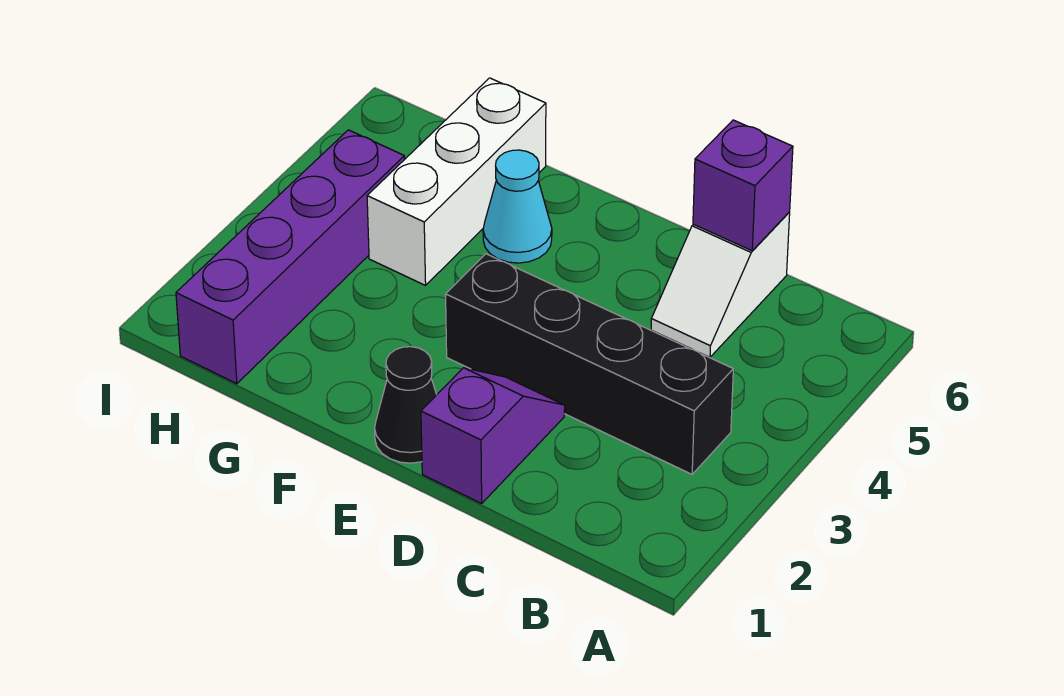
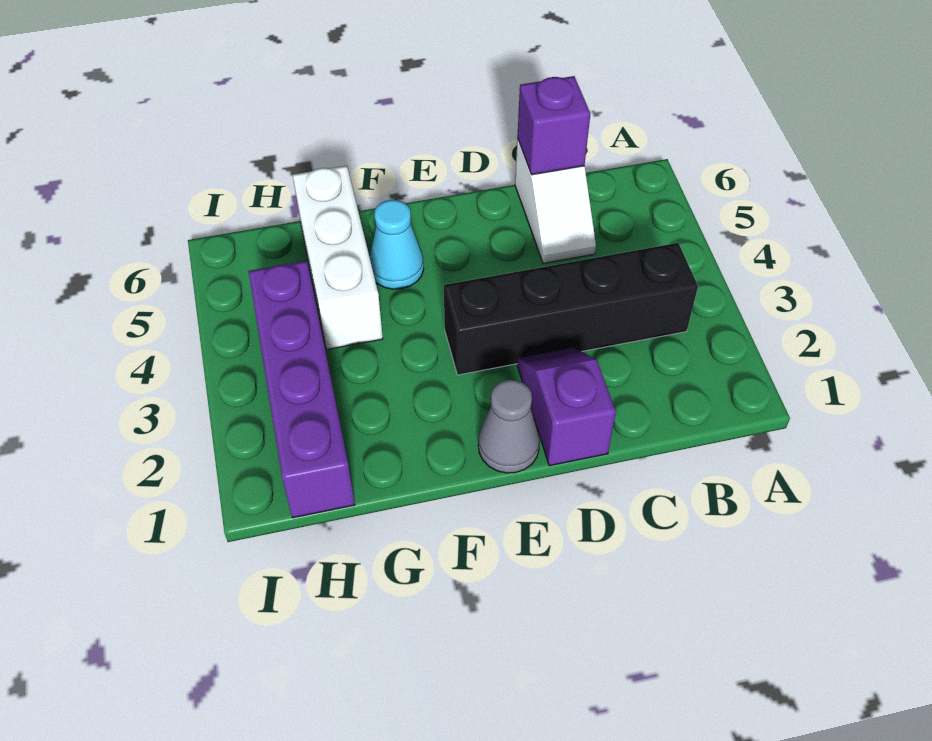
black cone E1 level 1 -> grey cone E1 level 1

